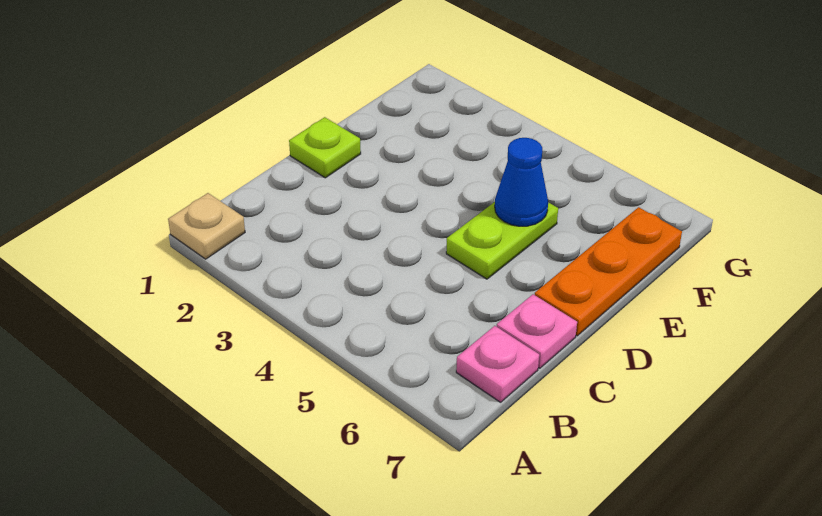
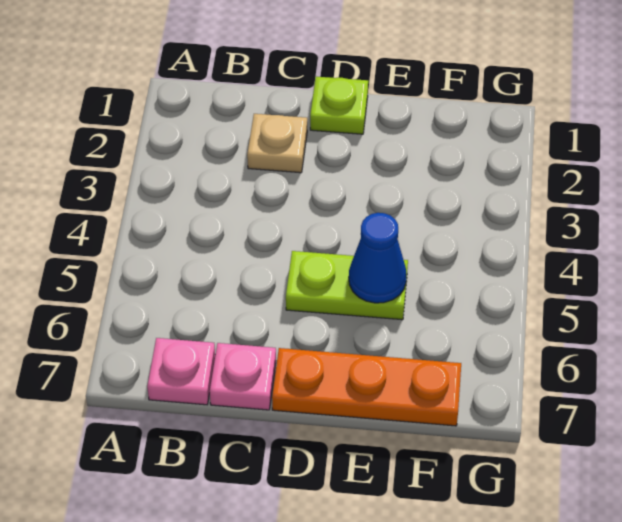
tan plate A1 level 1 -> tan plate C2 level 1

